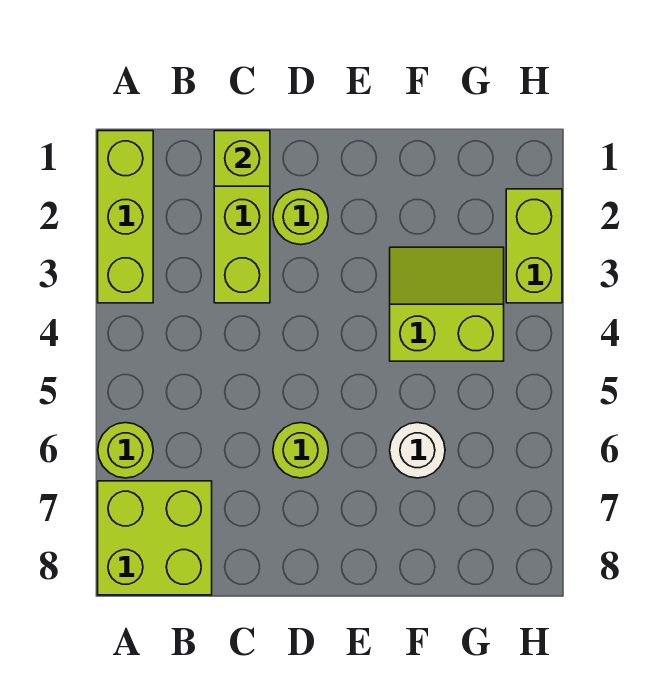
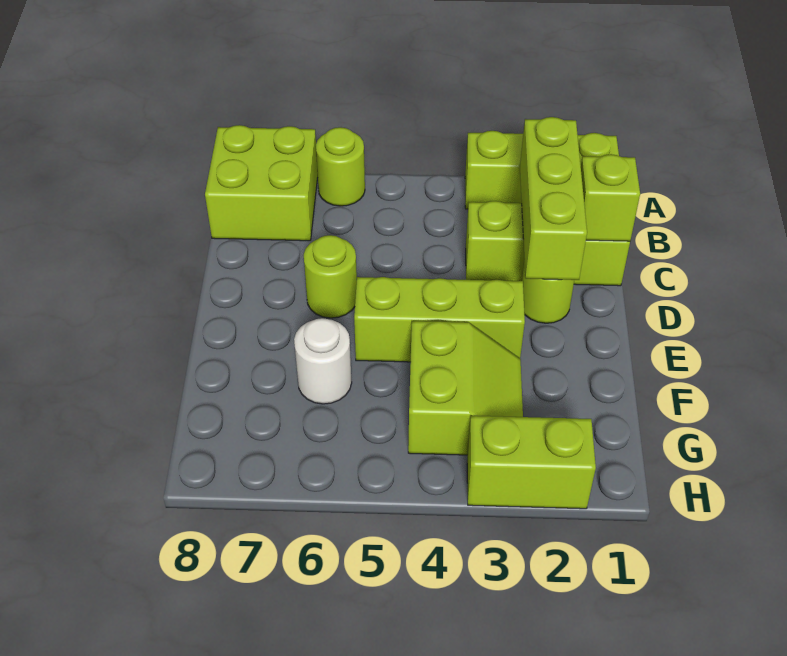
none -> lime brick B2:D2 level 2
none -> lime brick E3:E5 level 1

